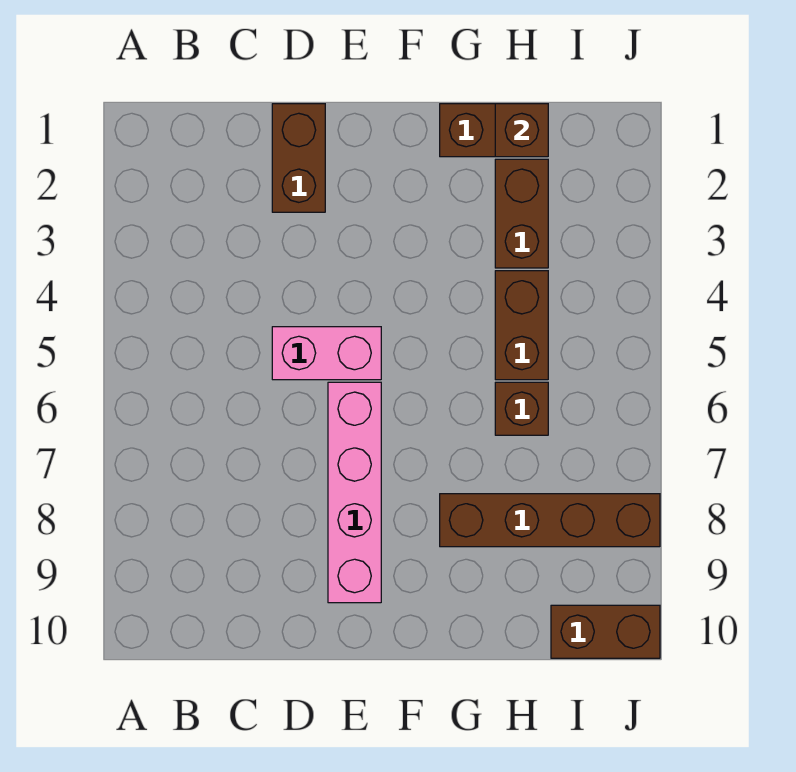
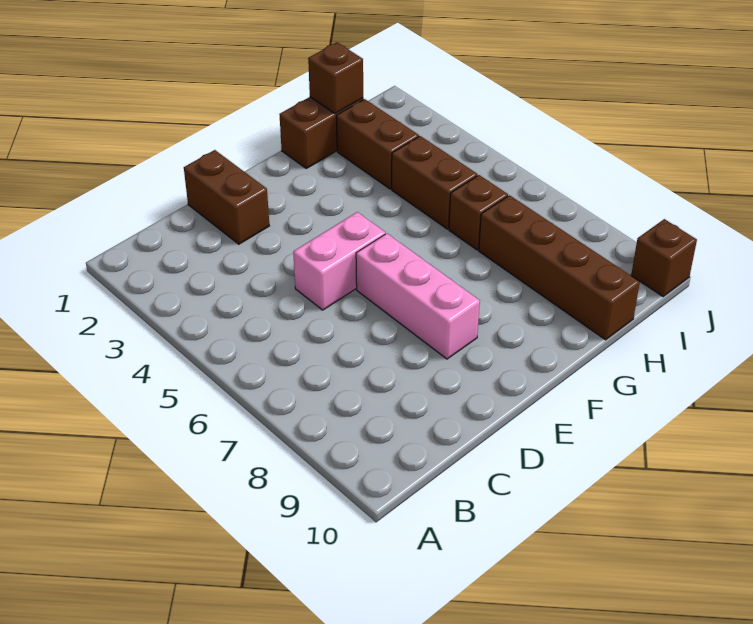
pink brick E6:E9 level 1 -> pink brick E6:E8 level 1
brown brick G8:J8 level 1 -> brown brick H7:H10 level 1
brown brick I10:J10 level 1 -> brown brick J10 level 1

